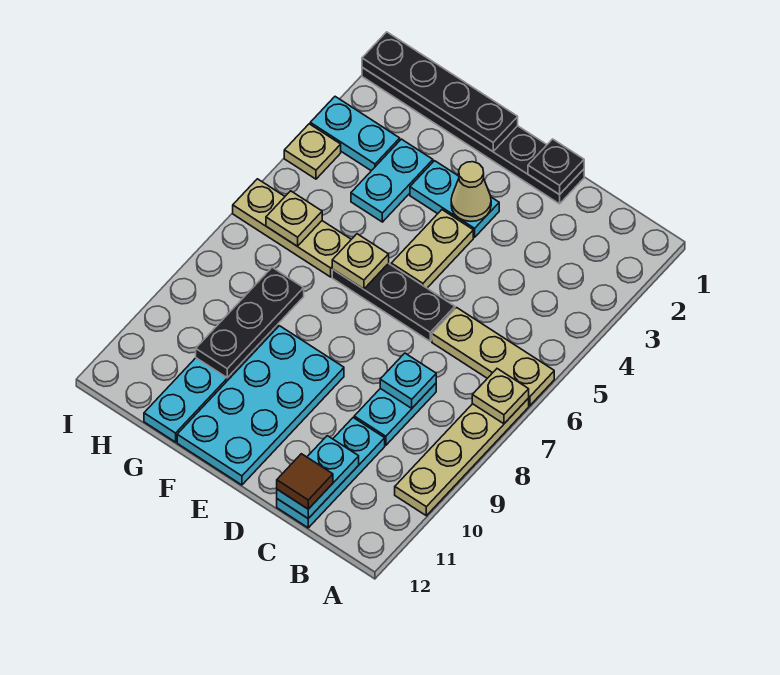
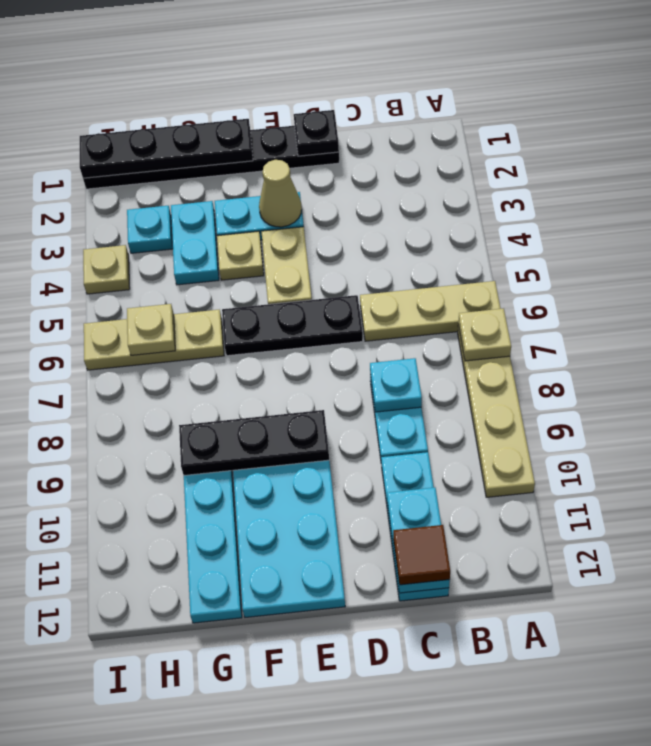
tan plate F6 level 2 -> tan plate F4 level 1
black plate G8:G10 level 2 -> black plate E9:G9 level 2
cyan plate H3:I3 level 1 -> cyan plate H3 level 1

